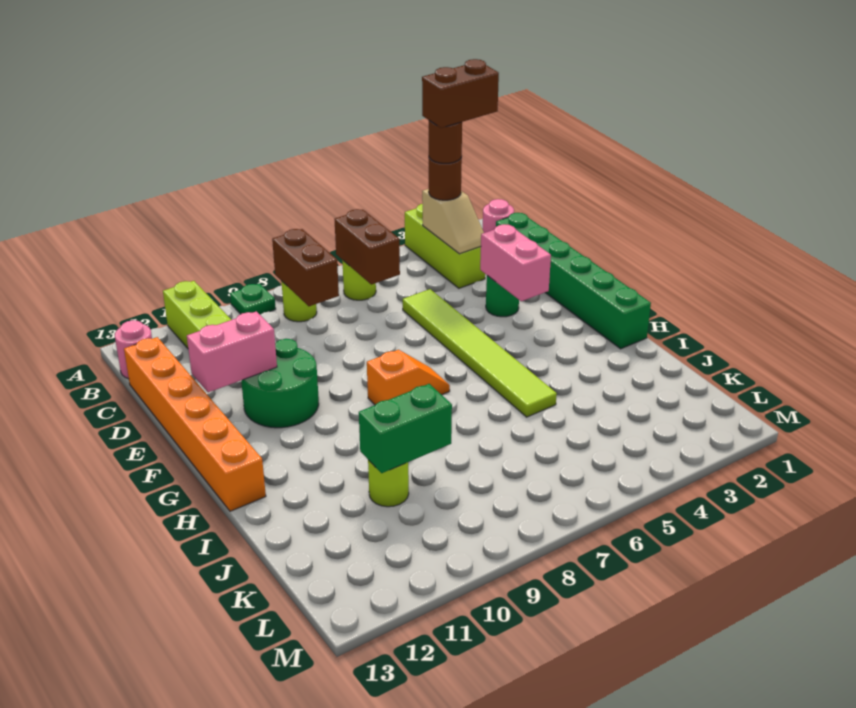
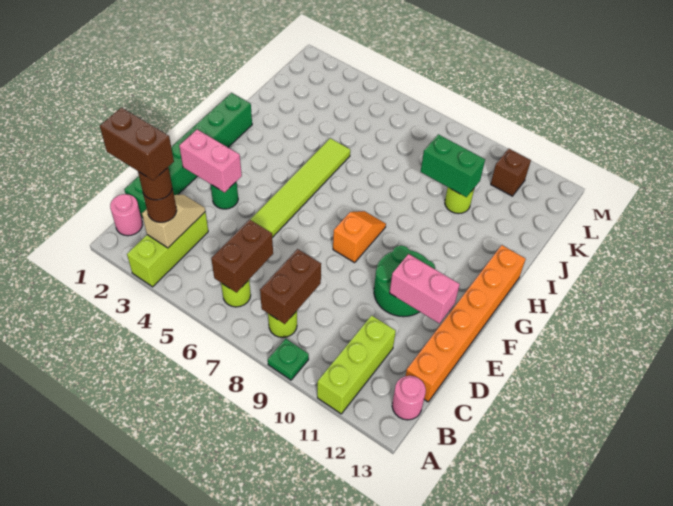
pink brick E3:F3 level 2 -> pink brick E2:E3 level 2
orange slope G7:G8 level 1 top 8 -> orange slope F8:G8 level 1 top F
none -> brown brick L11 level 1

